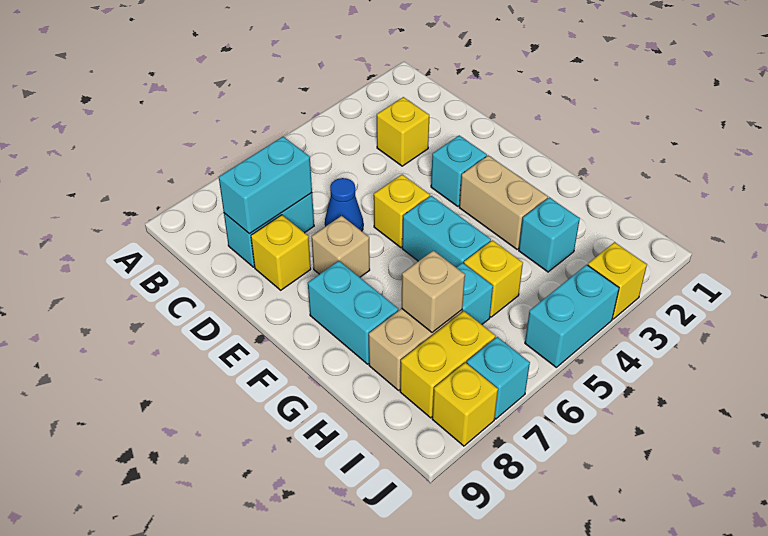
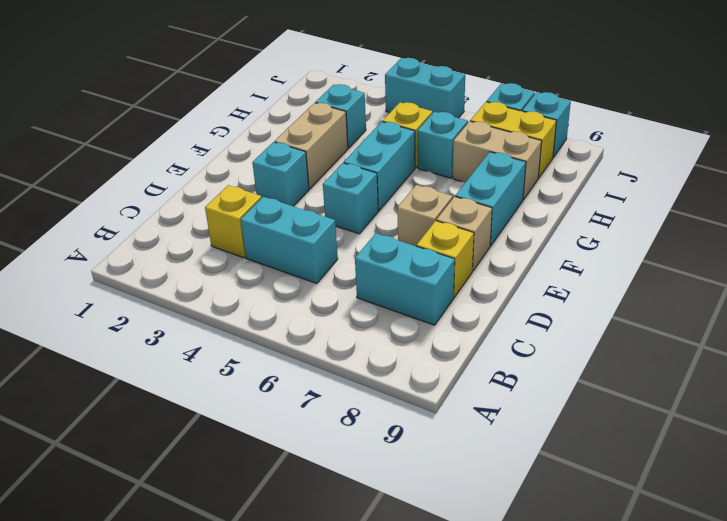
cyan brick C7:C8 level 2 -> cyan brick C4:C5 level 1
blue cone D6 level 1 -> none
yellow brick E5 level 1 -> cyan brick E5 level 1
tan brick H7 level 2 -> tan brick E8 level 1
yellow brick J3 level 1 -> none
yellow brick J8 level 1 -> cyan brick J8 level 1

